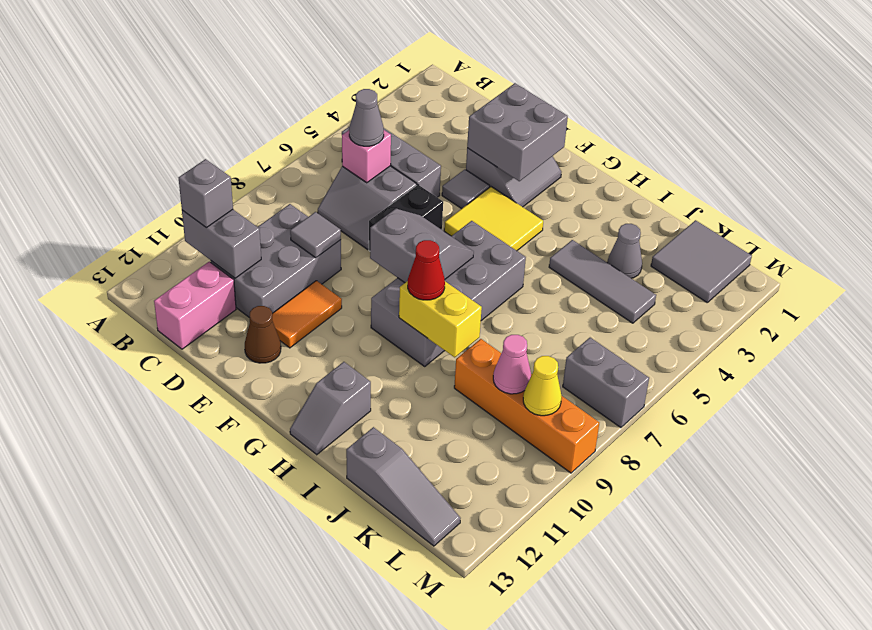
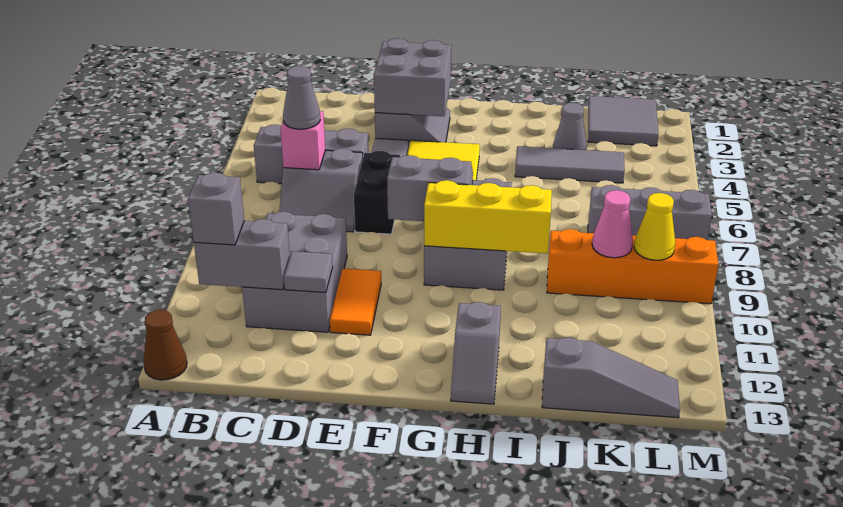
pink brick C12:C13 level 1 -> none
grey tile D9 level 2 -> grey tile D11 level 2
brown cone E12 level 1 -> brown cone A13 level 1
grey brick G6:H9 level 1 -> grey brick G7:H9 level 1
yellow brick H9:I9 level 2 -> yellow brick G9:I9 level 2
red cone H9 level 3 -> none
grey brick L7:M7 level 1 -> grey brick K7:M7 level 1

